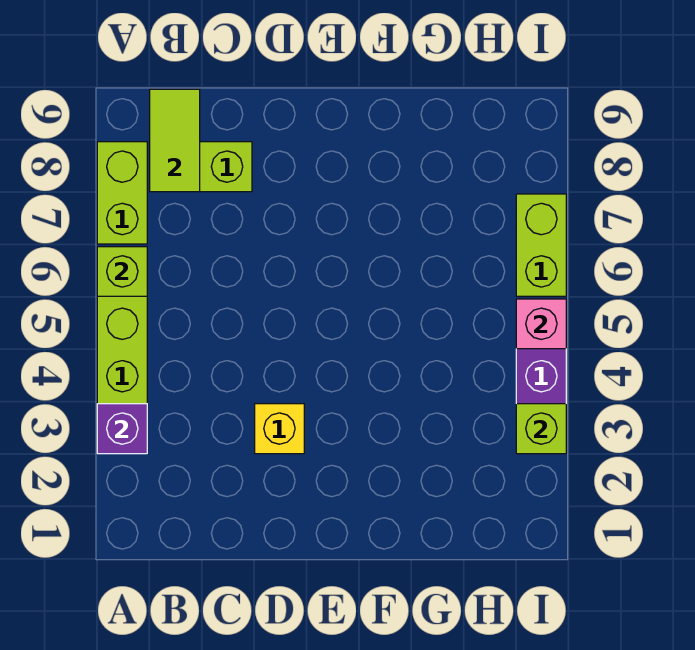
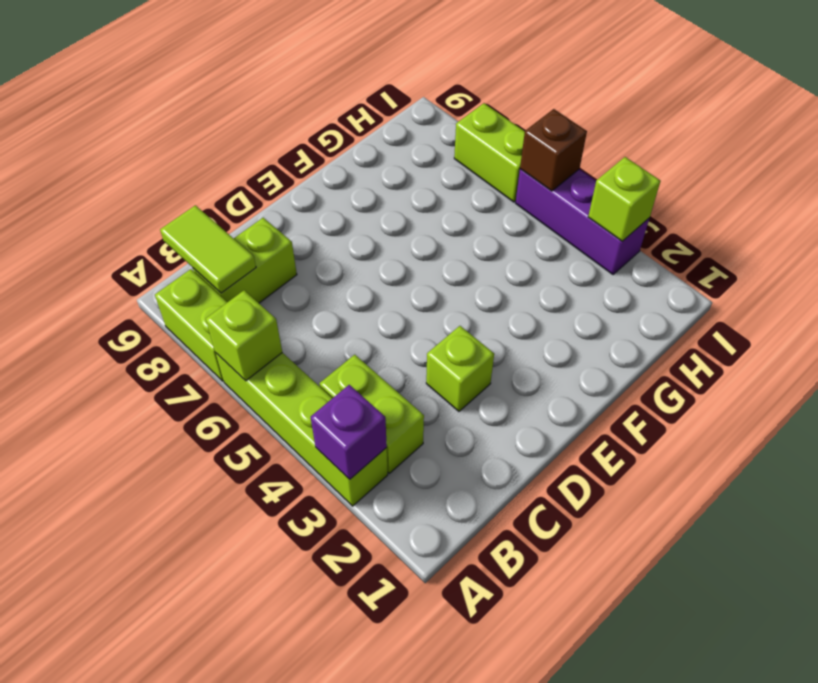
none -> lime brick B3:B4 level 1
yellow brick D3 level 1 -> lime brick D3 level 1
pink brick I5 level 2 -> brown brick I5 level 2

